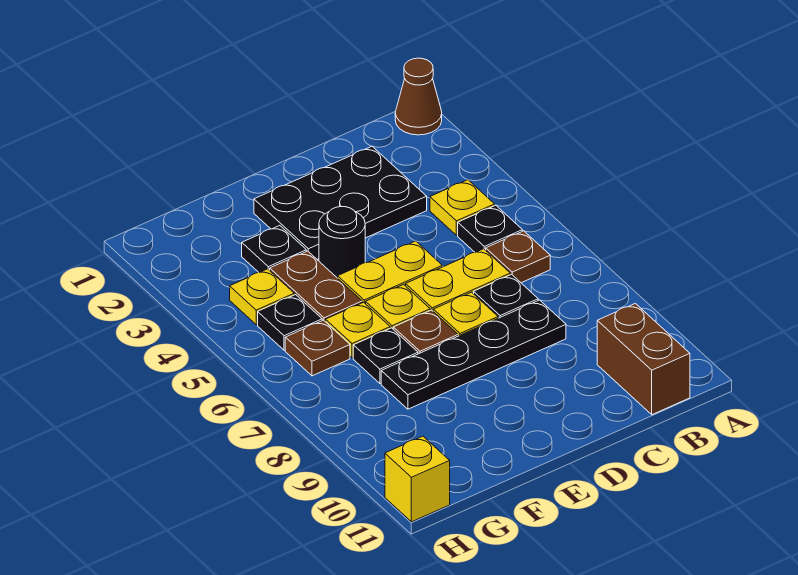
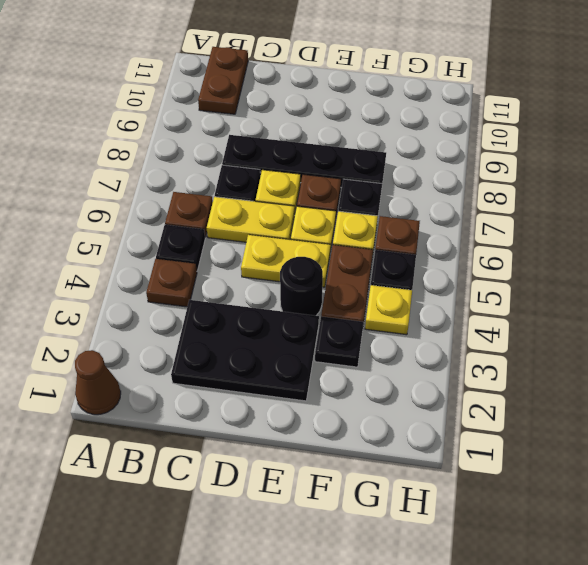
yellow plate B4 level 1 -> brown plate B4 level 1
brown brick B10:B11 level 1 -> brown plate B10:B11 level 1
yellow brick H11 level 1 -> none

